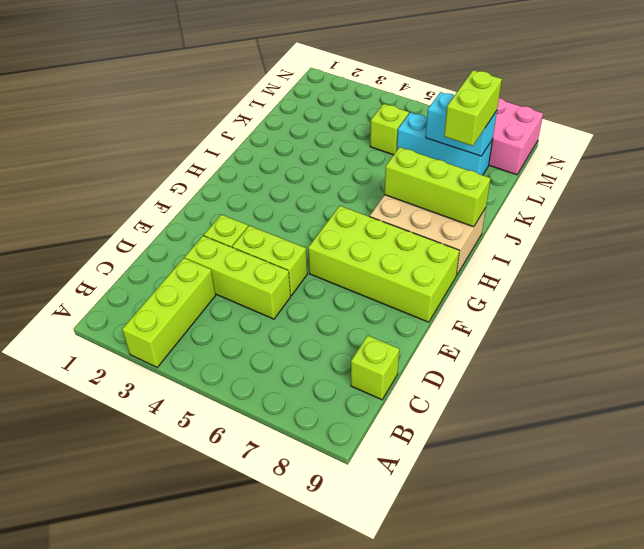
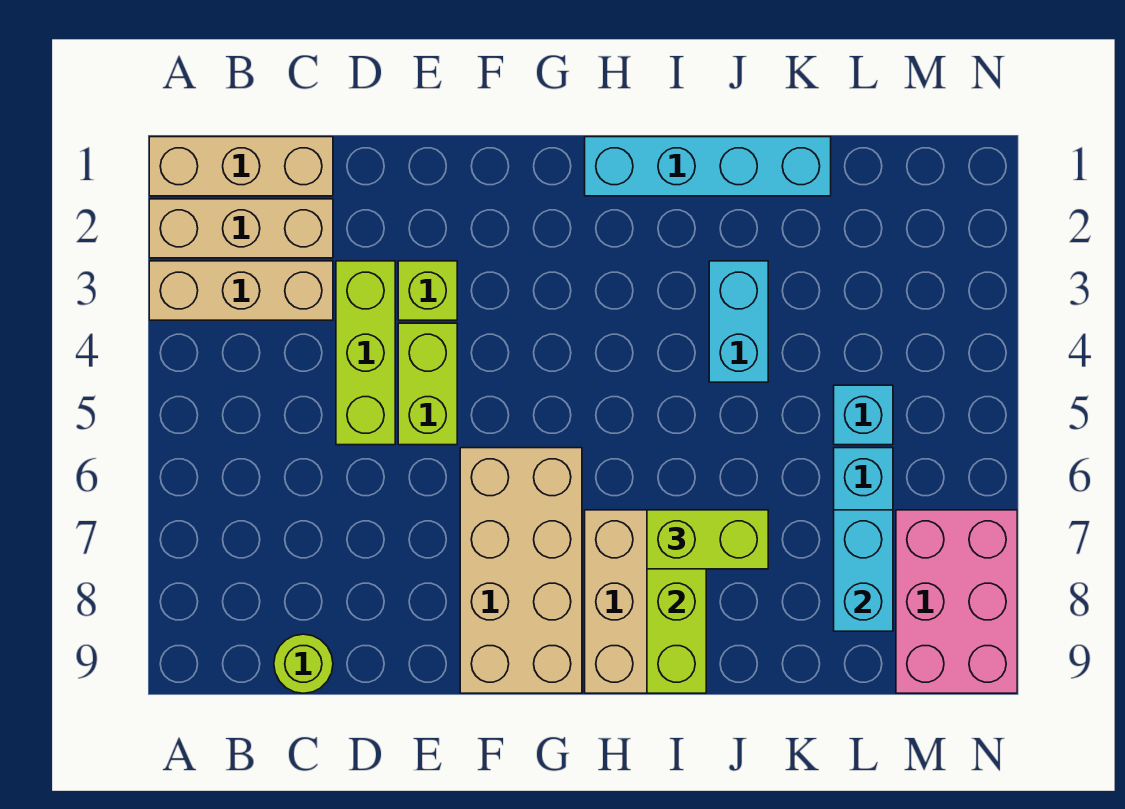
none -> tan brick A1:C1 level 1
none -> tan brick A2:C2 level 1
lime brick A3:C3 level 1 -> tan brick A3:C3 level 1
lime brick C9 level 1 -> lime round brick C9 level 1
lime brick F6:G9 level 1 -> tan brick F6:G9 level 1
none -> cyan brick H1:K1 level 1
none -> cyan brick J3:J4 level 1
lime brick K8:L8 level 3 -> lime brick I7:J7 level 3
lime brick L5 level 1 -> cyan brick L5 level 1

